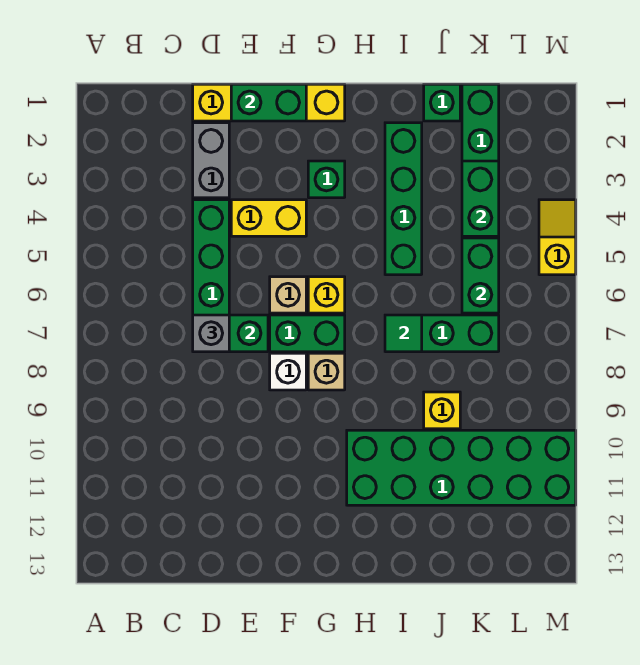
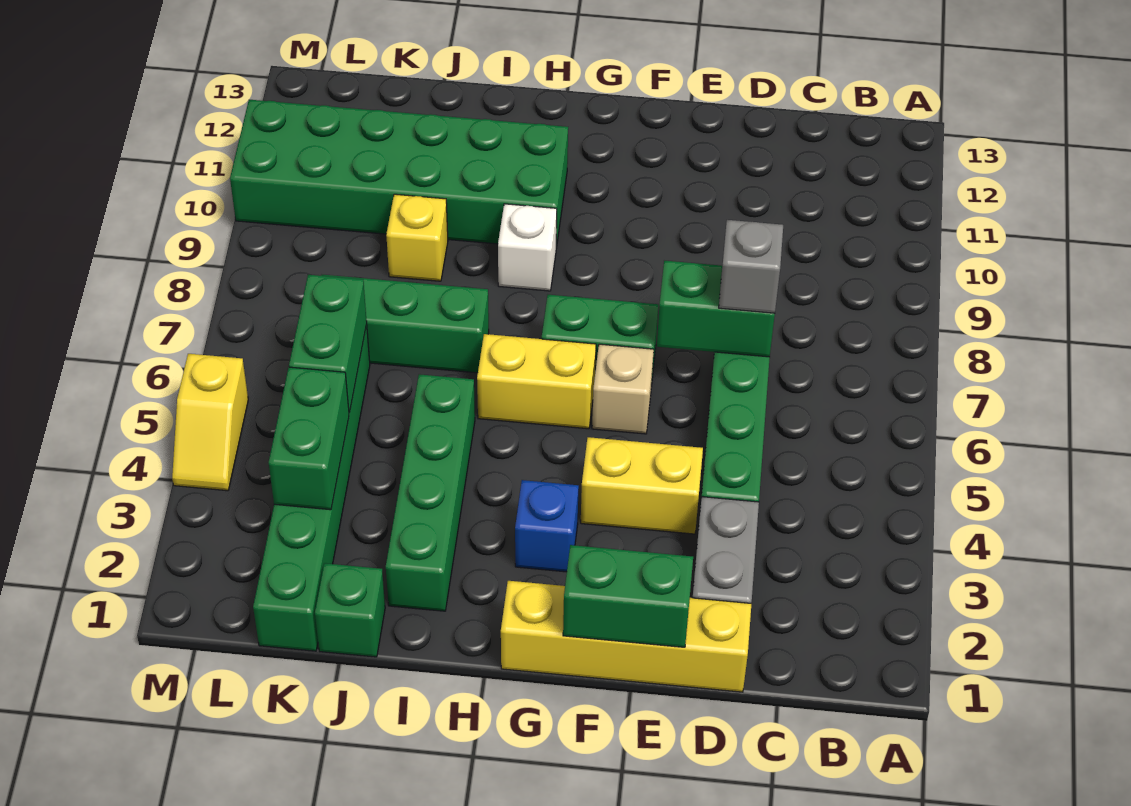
white brick F8 level 1 -> white brick H9 level 1
green brick G3 level 1 -> blue brick G3 level 1
yellow brick G6 level 1 -> yellow brick G6:H6 level 1
tan brick G8 level 1 -> none
green tile I7 level 2 -> none

